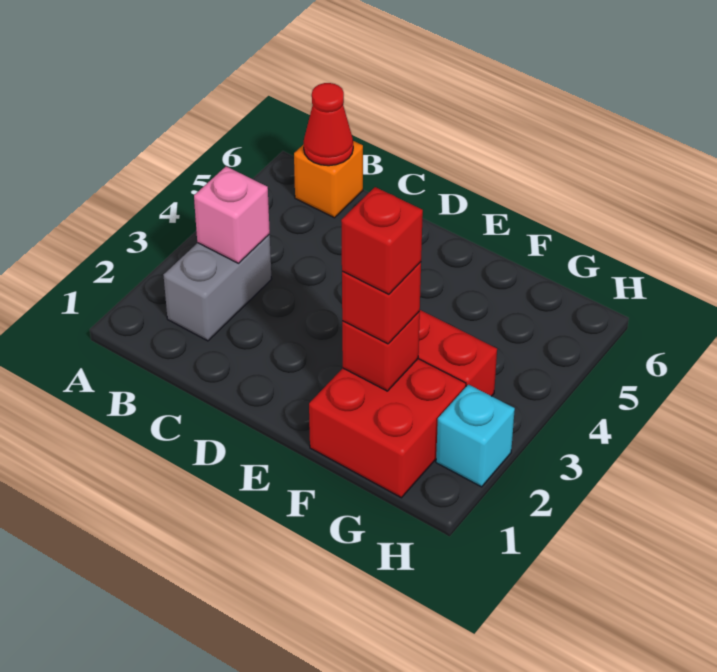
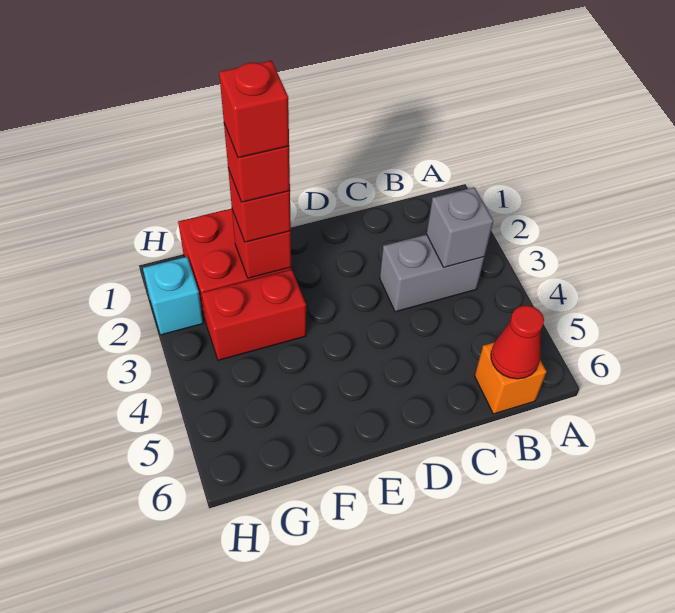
grey brick B2:B3 level 1 -> grey brick B3:C3 level 1
pink brick B3 level 2 -> grey brick B3 level 2
none -> red brick F2 level 5

